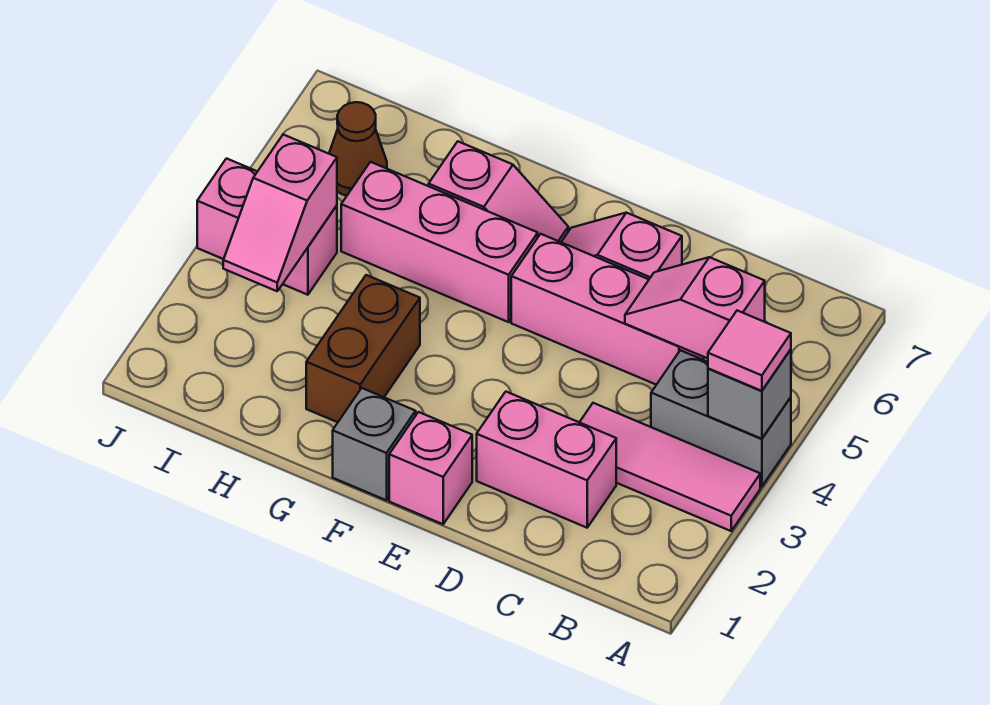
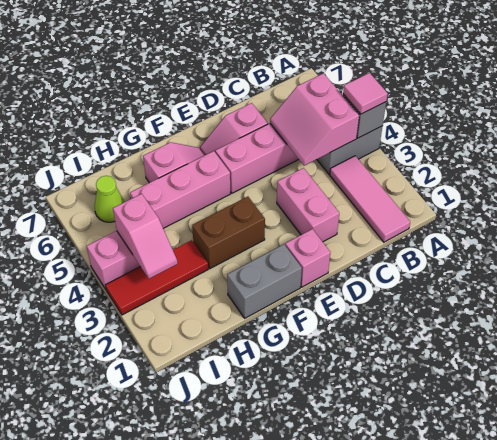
pink tile A3:C3 level 1 -> pink tile B1:B3 level 1
pink slope B5:C5 level 2 top B -> pink slope B4:C5 level 2 top B
pink brick C2:D2 level 1 -> pink brick D2:D3 level 1
grey brick F1 level 1 -> grey brick F1:G1 level 1
brown brick G2:G3 level 1 -> brown brick F3:G3 level 1
none -> red tile H3:J3 level 1
brown cone I6 level 1 -> lime cone I6 level 1

